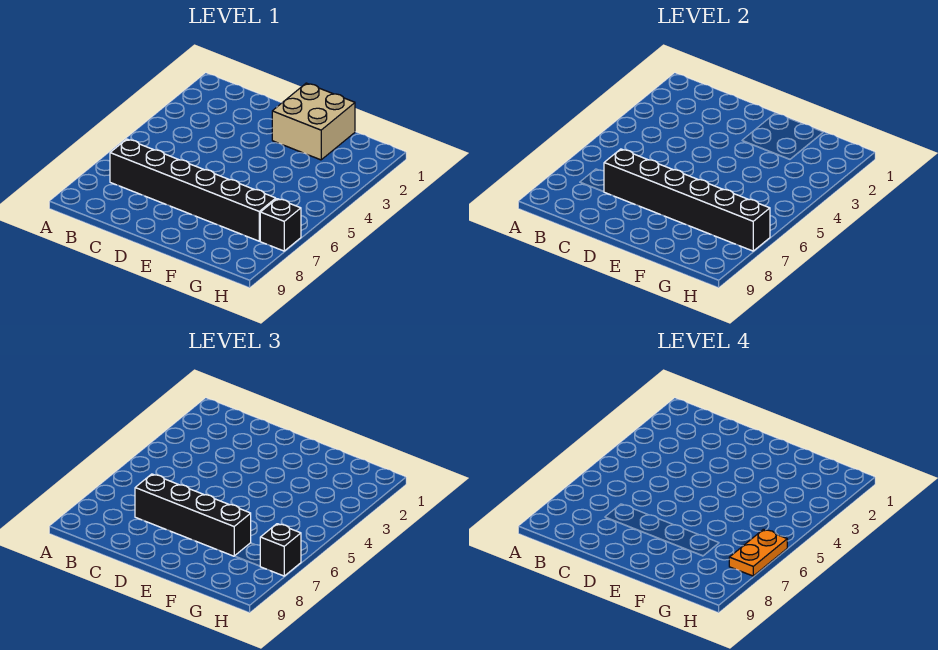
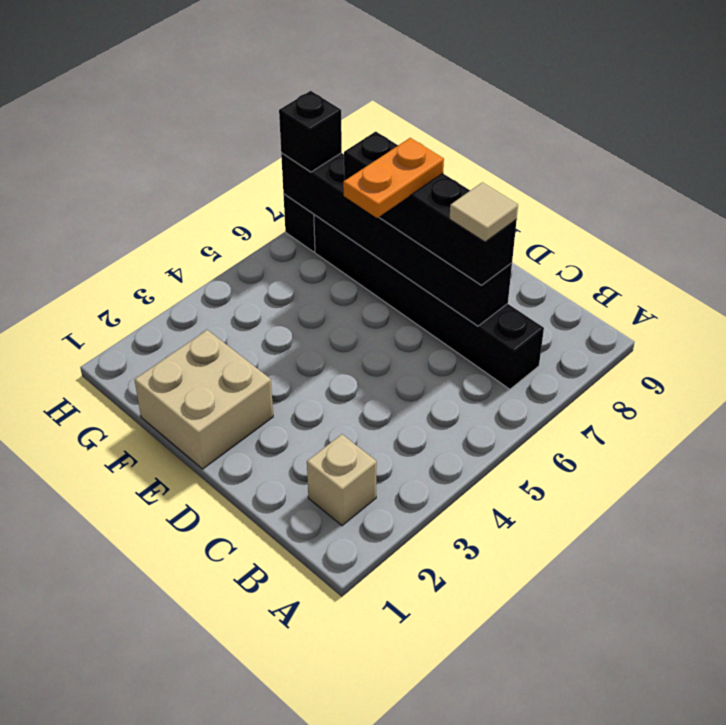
none -> tan brick B2 level 1
none -> tan tile C7 level 4
orange plate H6:H7 level 4 -> orange plate E6:E7 level 4

